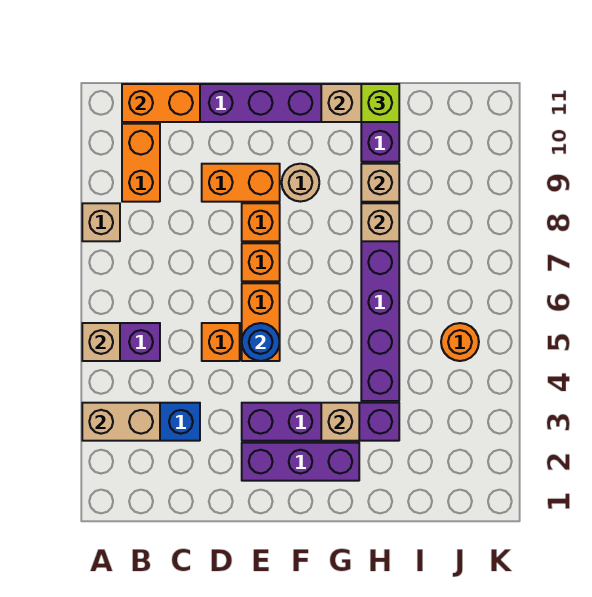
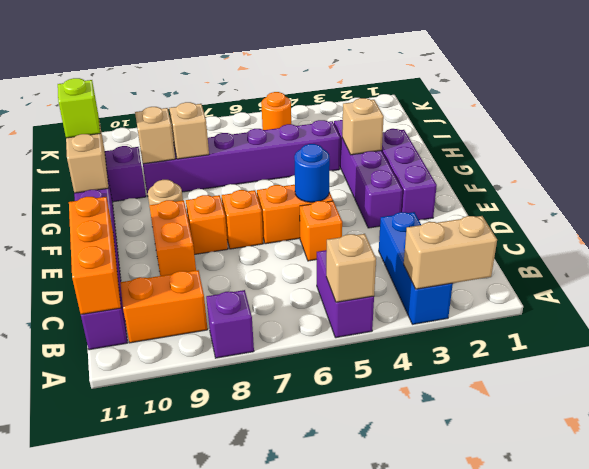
tan brick A3:B3 level 2 -> tan brick A2:A3 level 2
tan brick A8 level 1 -> purple brick A8 level 1
orange brick B11:C11 level 2 -> orange brick B11:D11 level 2

